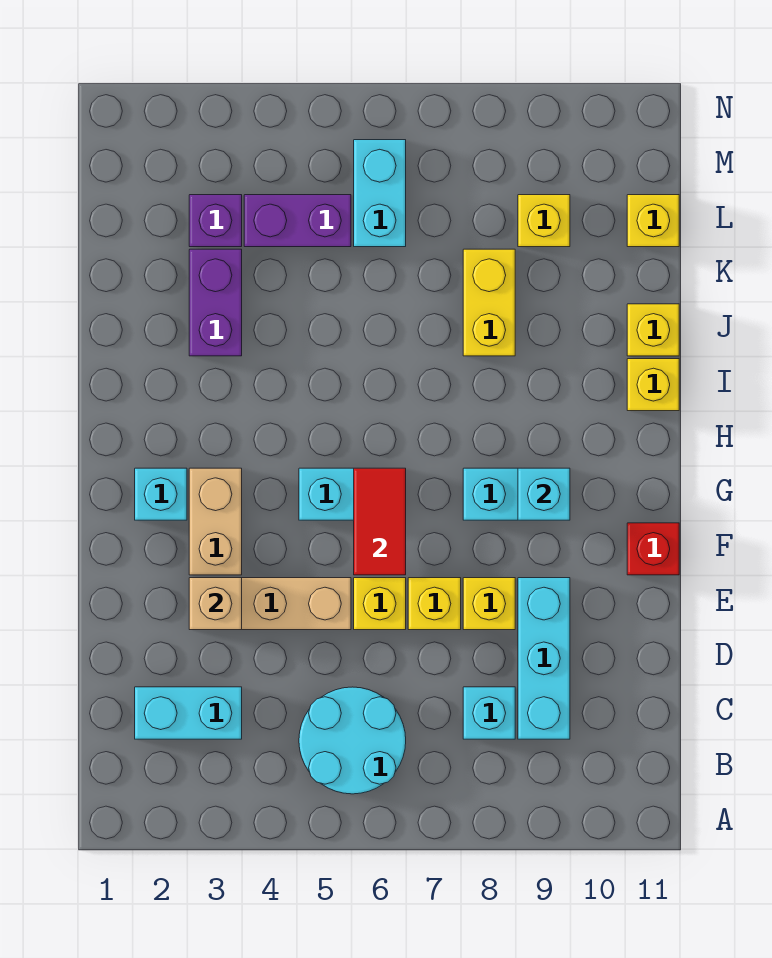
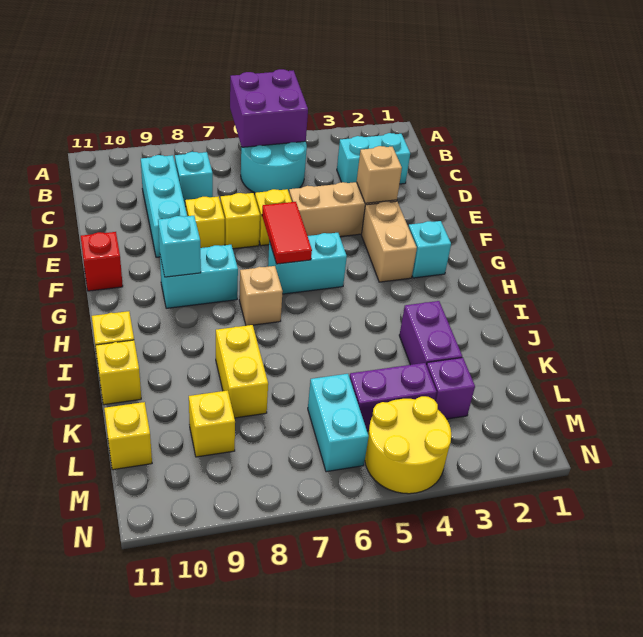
none -> purple brick A5:B6 level 2
none -> tan brick H7 level 1
none -> yellow round brick M4:N5 level 1

